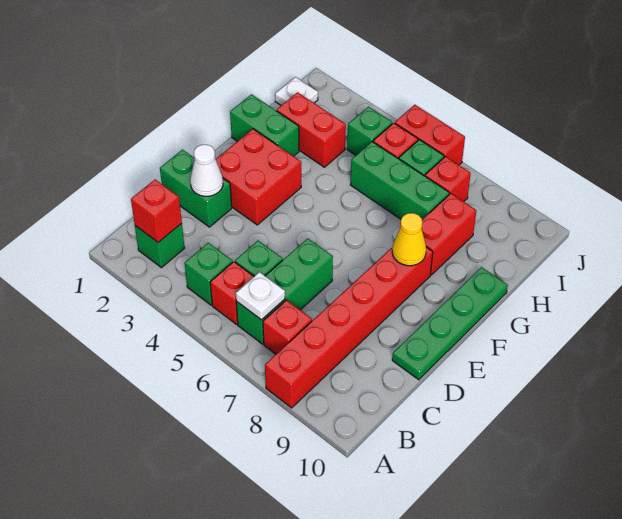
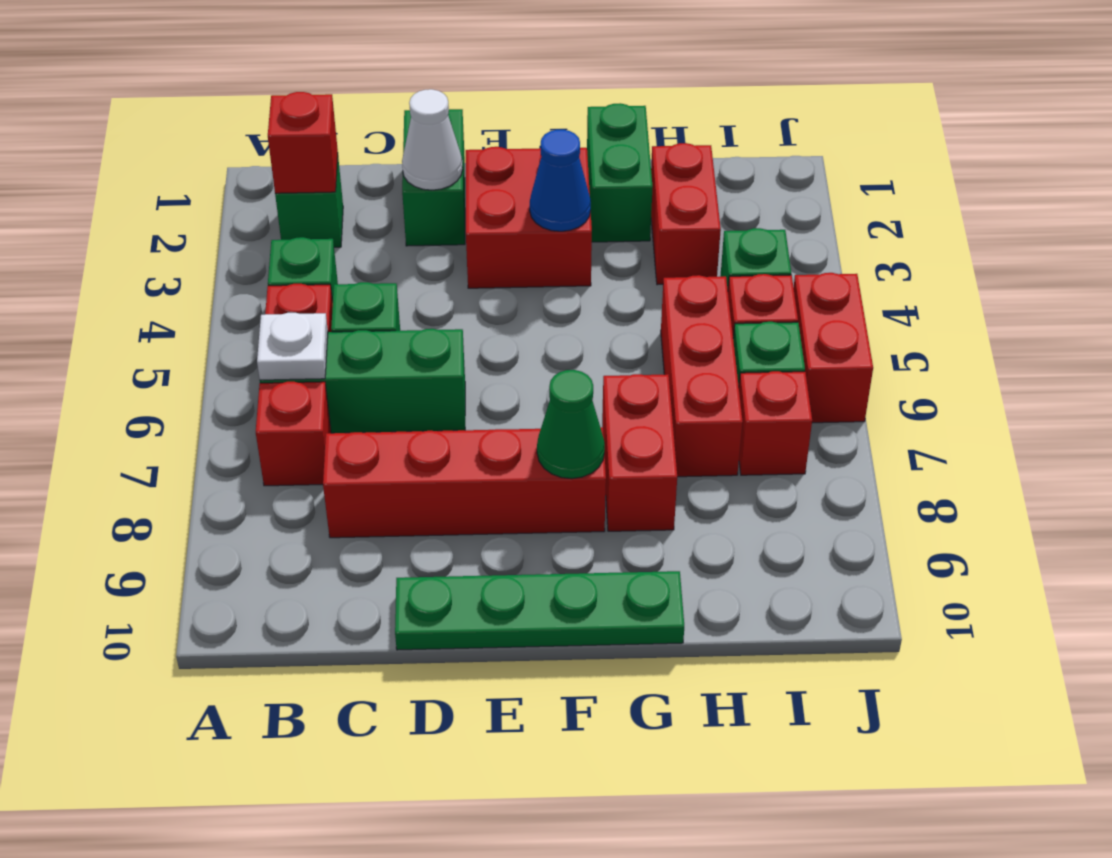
red brick A8:F8 level 1 -> red brick C8:F8 level 1
none -> blue cone F3 level 2
yellow cone F8 level 2 -> green cone F8 level 2
red brick G8:H8 level 1 -> red brick G7:G8 level 1
green brick H5:H7 level 1 -> red brick H5:H7 level 1
white plate I1 level 1 -> none

